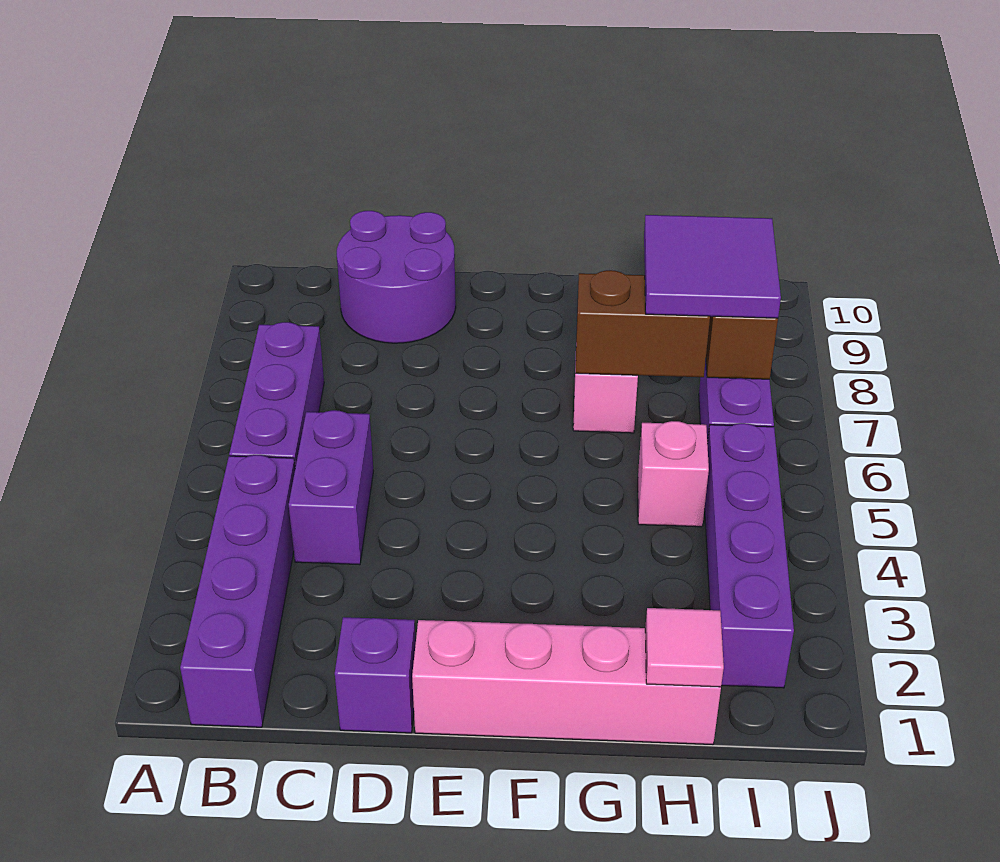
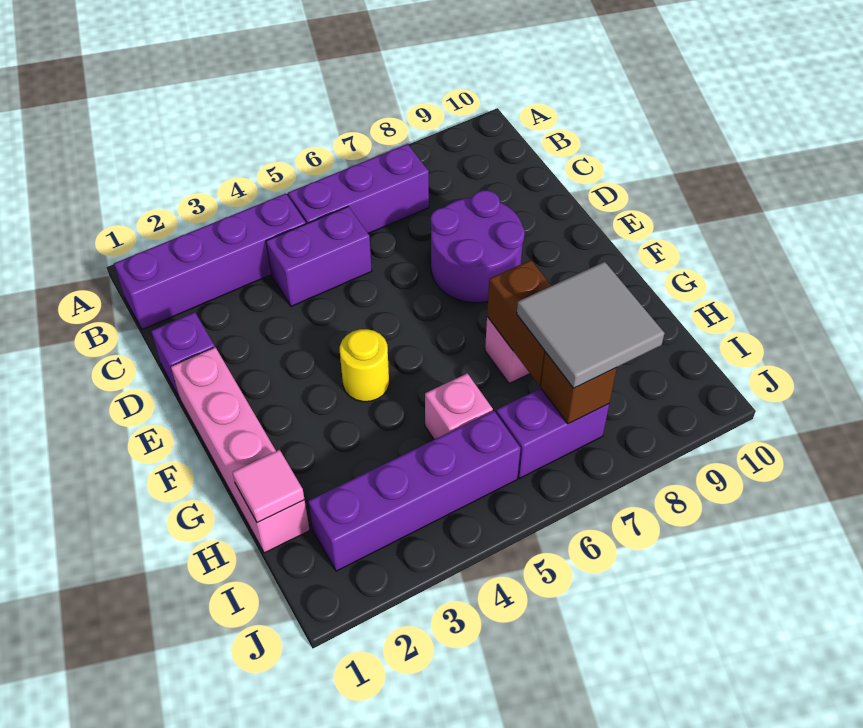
purple round brick C9:D10 level 1 -> purple round brick D7:E8 level 1
none -> yellow round brick F4 level 1
purple tile H7:I8 level 3 -> grey tile H7:I8 level 3

